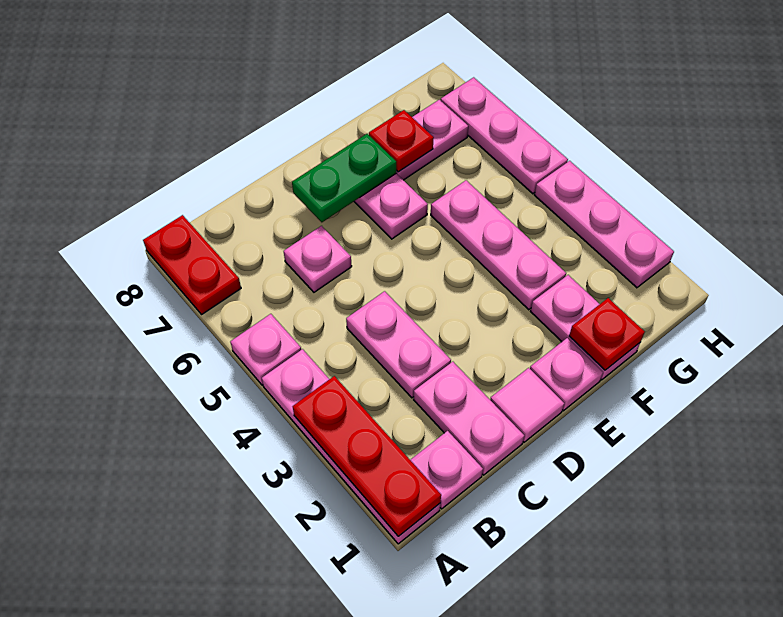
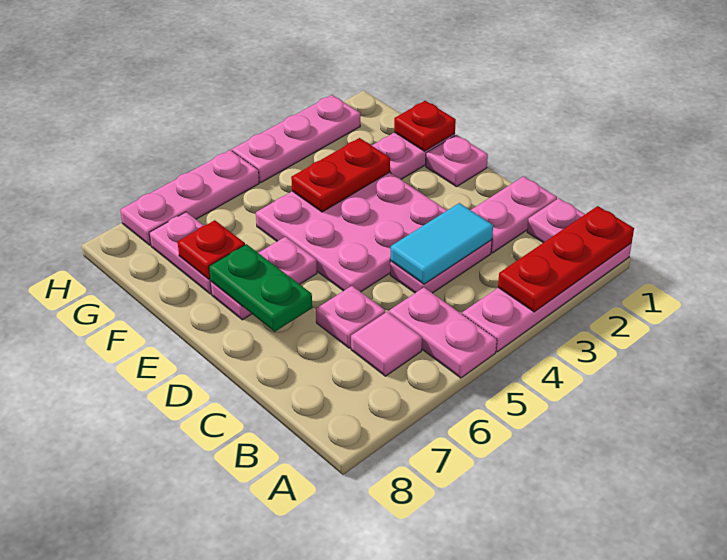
pink plate A5 level 1 -> pink plate A5:B5 level 1
red plate A7:A8 level 1 -> red plate F3:F4 level 2
none -> cyan tile C3:C4 level 2
pink tile D1 level 1 -> pink tile B6 level 1
pink plate F3:F5 level 1 -> pink plate D3:F5 level 1

